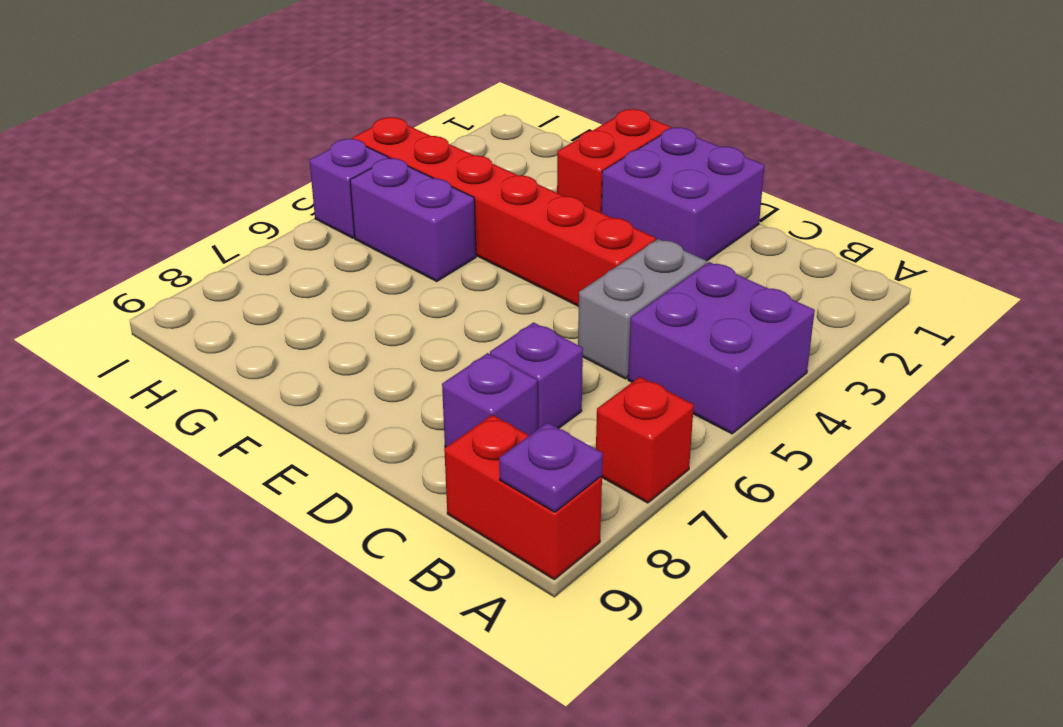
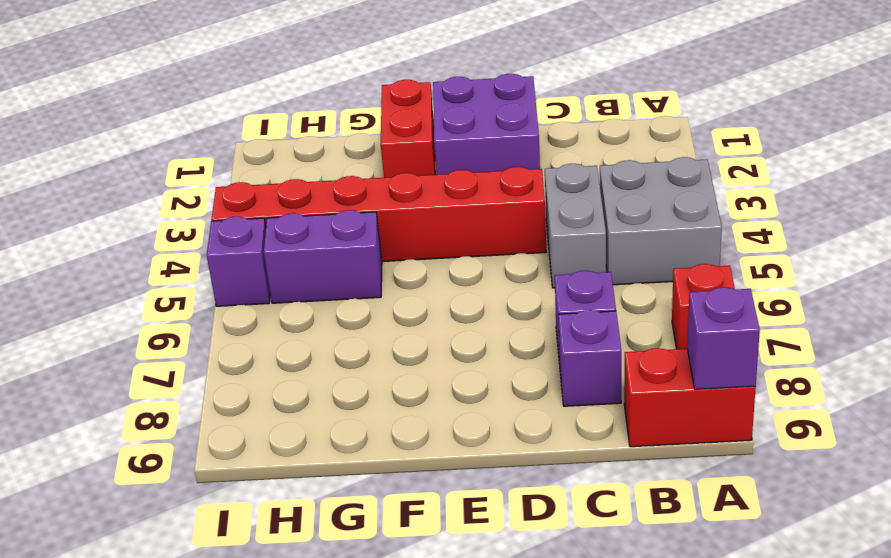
purple brick A4:B5 level 1 -> grey brick A4:B5 level 1
purple plate A9 level 2 -> purple brick A9 level 2

